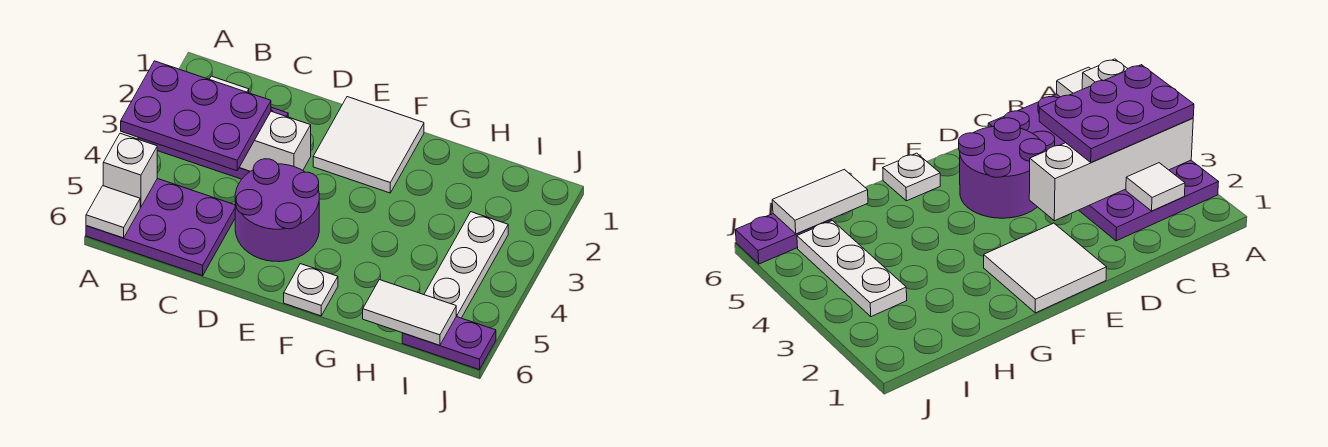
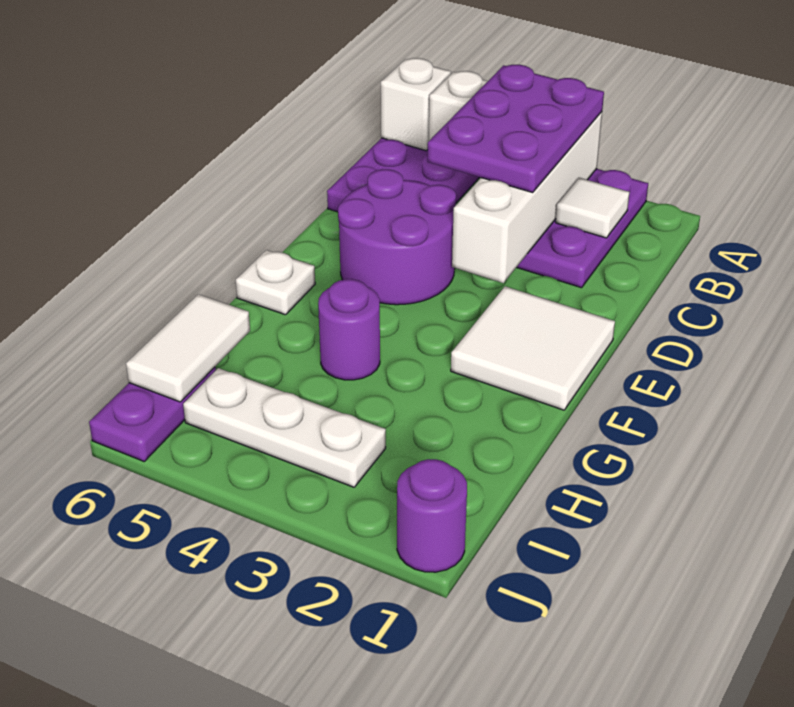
white tile A6 level 2 -> white brick A6 level 2
none -> purple round brick G4 level 1
none -> purple round brick J1 level 1

